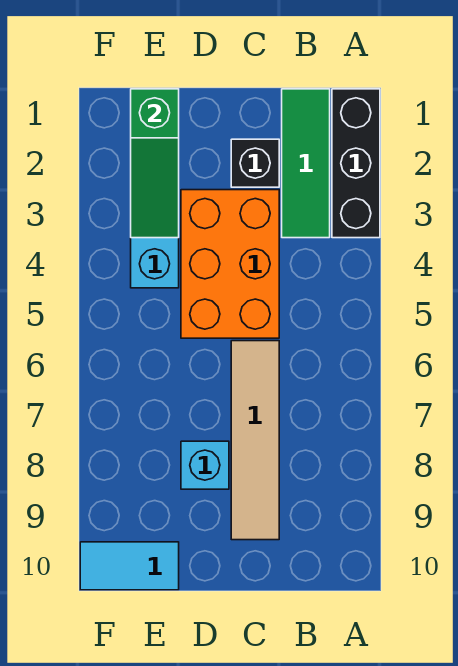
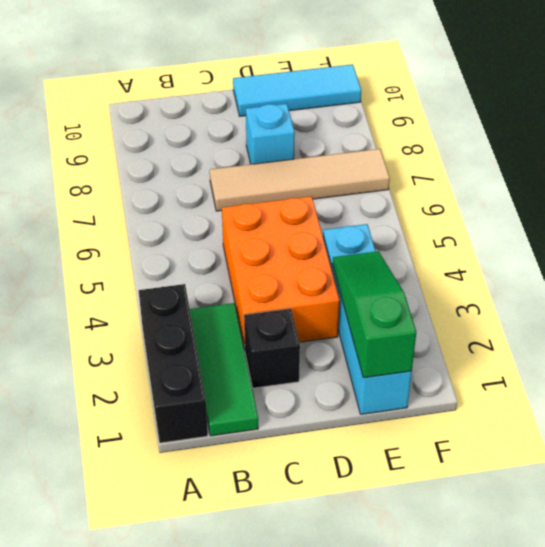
tan tile C6:C9 level 1 -> tan tile C7:F7 level 1
cyan tile E10:F10 level 1 -> cyan tile D10:F10 level 1

